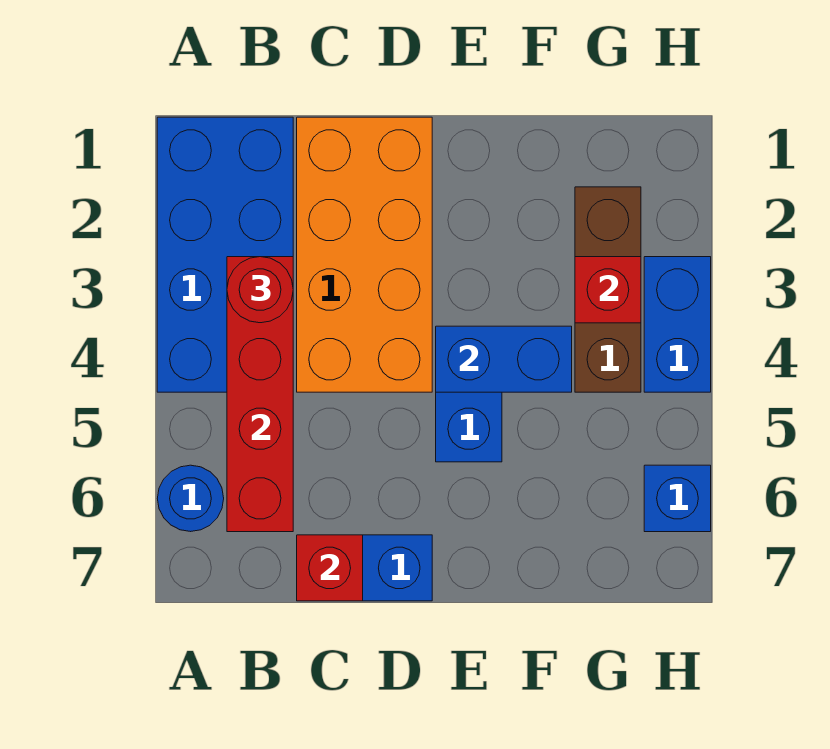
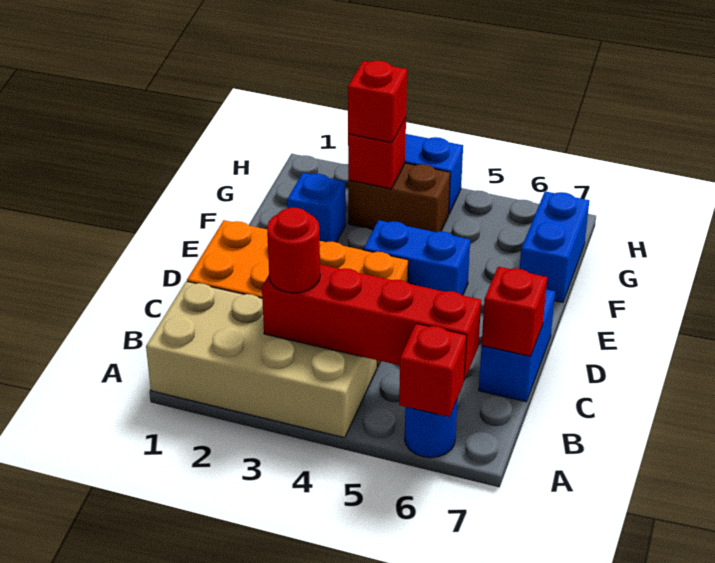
blue brick A1:B4 level 1 -> tan brick A1:B4 level 1
none -> red brick A6 level 2
blue brick E4:F4 level 2 -> blue brick F7:G7 level 1
brown brick G2:G4 level 1 -> brown brick G3:G4 level 1
none -> red brick G3 level 3
blue brick H6 level 1 -> blue brick F2 level 1

